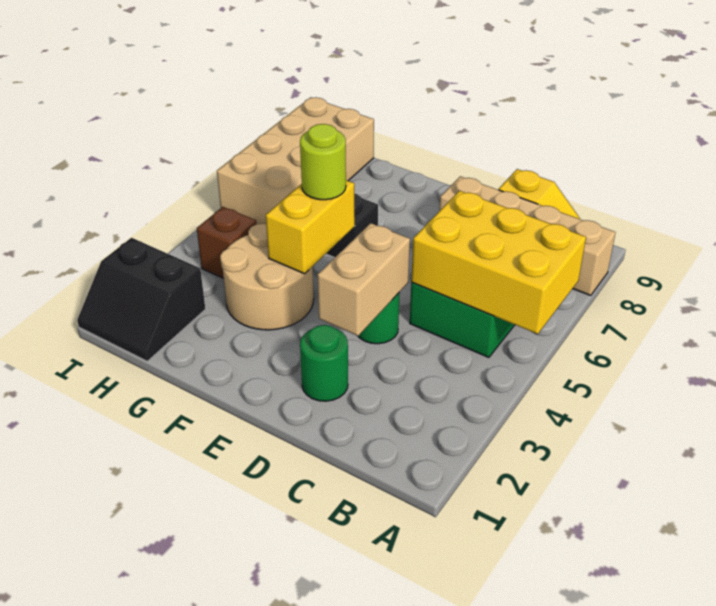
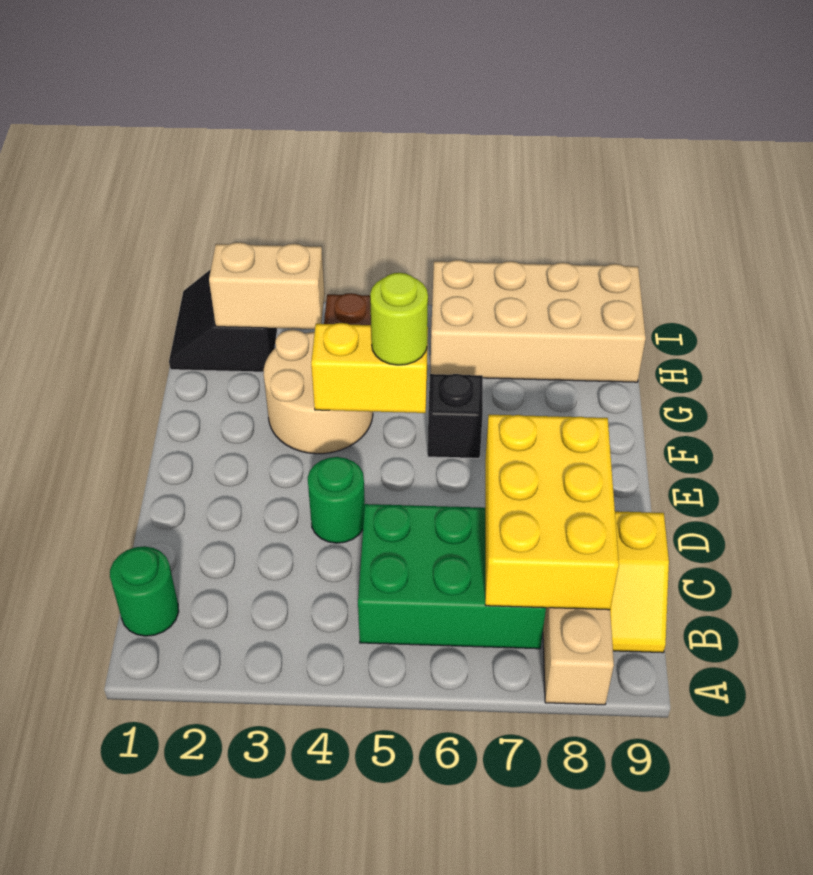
yellow brick A5:C6 level 2 -> yellow brick B7:D8 level 2
green round brick D2 level 1 -> green round brick B1 level 1
tan brick D3:D4 level 2 -> tan brick H2:H3 level 2

